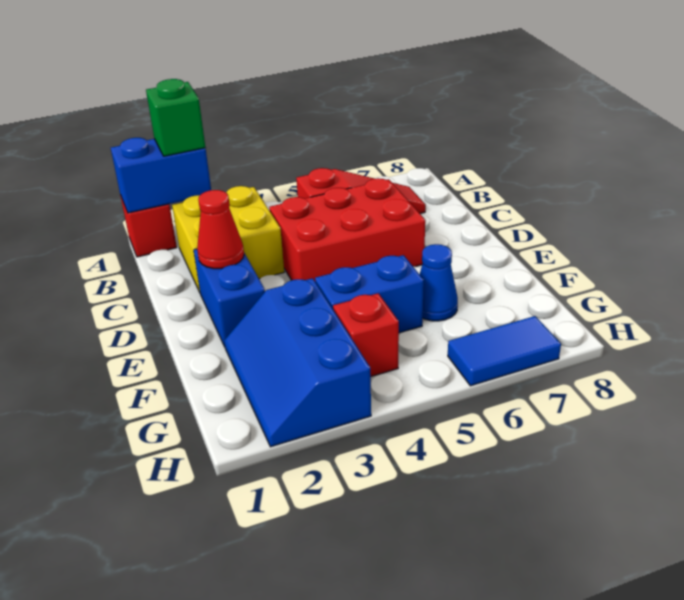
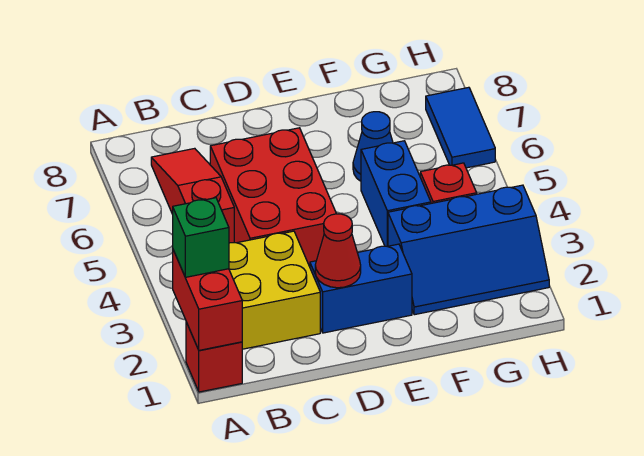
blue brick A1:A2 level 2 -> red brick A1:A2 level 2

